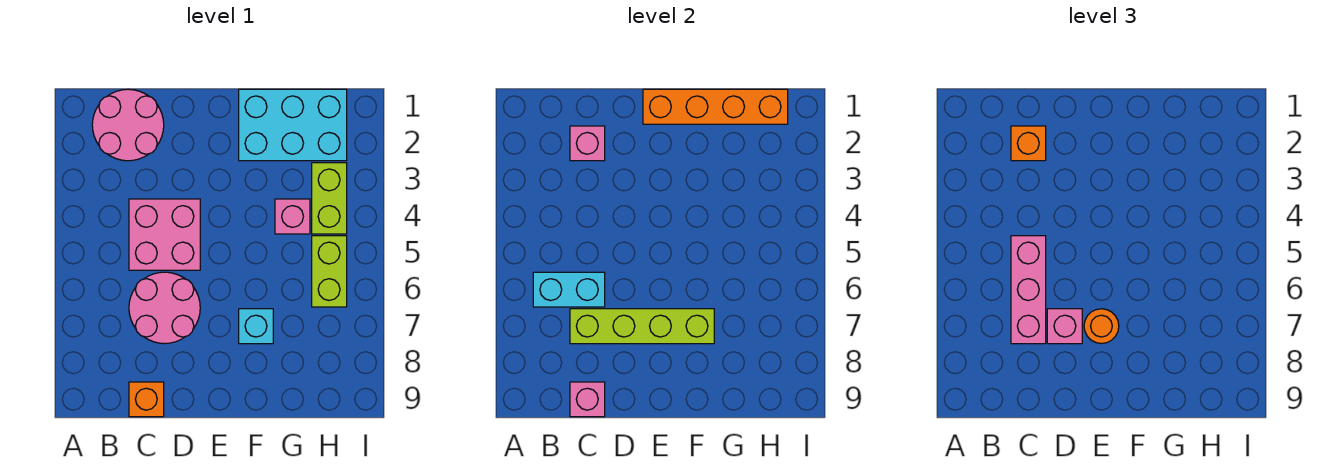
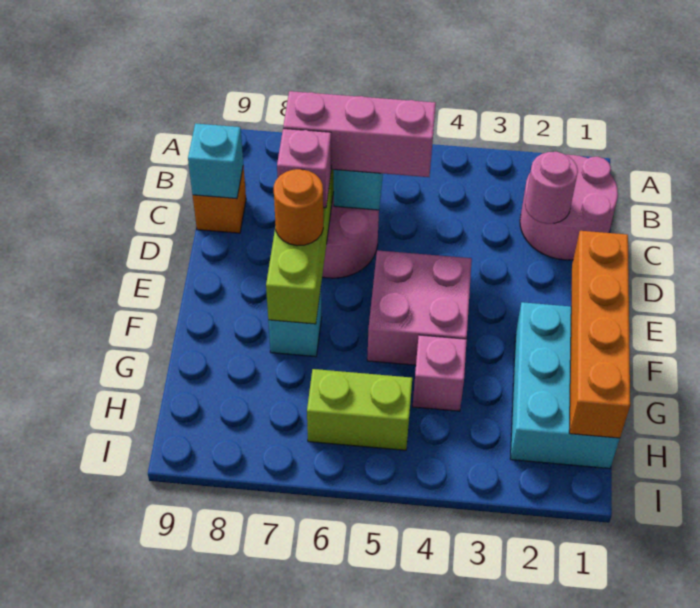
pink brick C2 level 2 -> pink round brick C2 level 2
orange brick C2 level 3 -> none
pink brick C4:D5 level 1 -> pink brick E4:F5 level 1
pink brick C9 level 2 -> cyan brick C9 level 2
lime brick H3:H4 level 1 -> none

